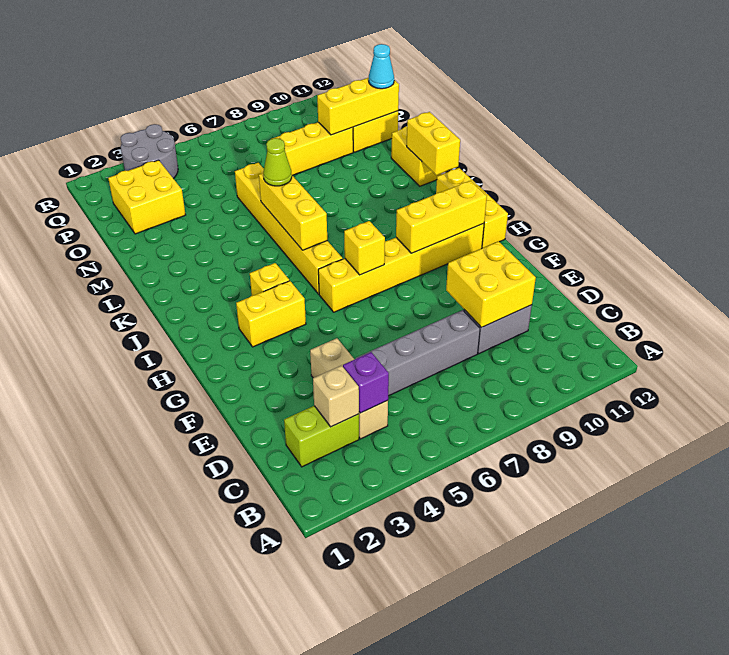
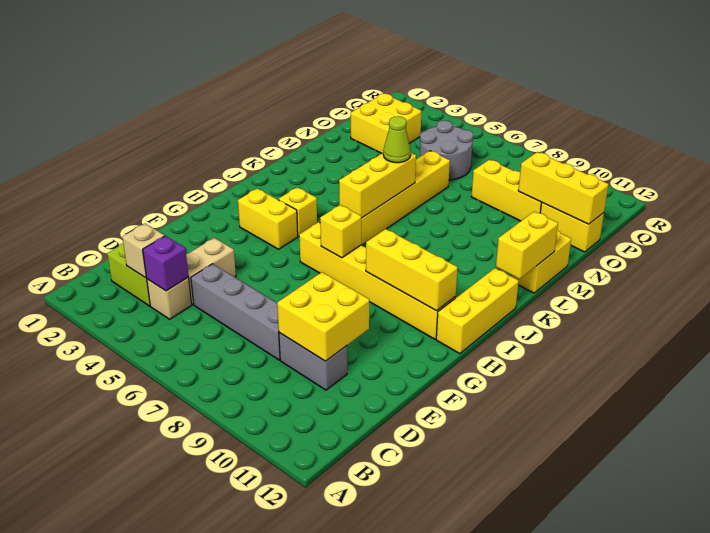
cyan cone O12 level 3 -> none
grey round brick Q3:R4 level 1 -> grey round brick O5:P6 level 1

